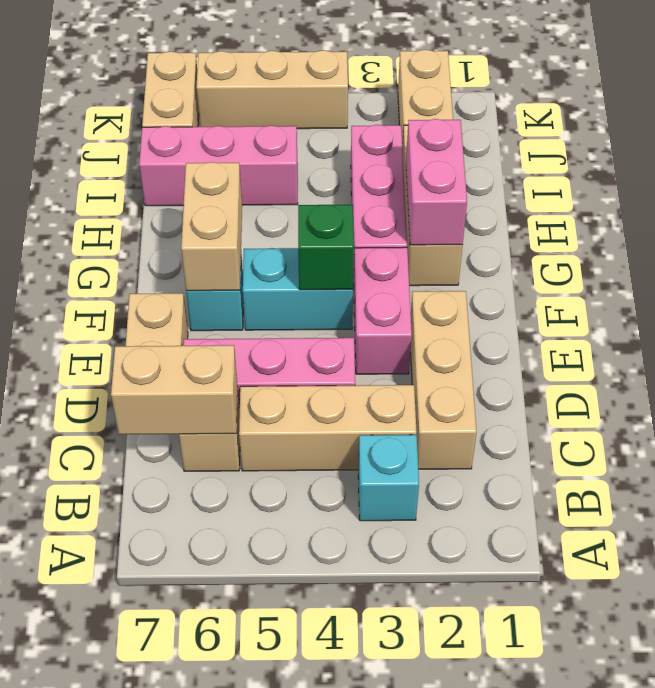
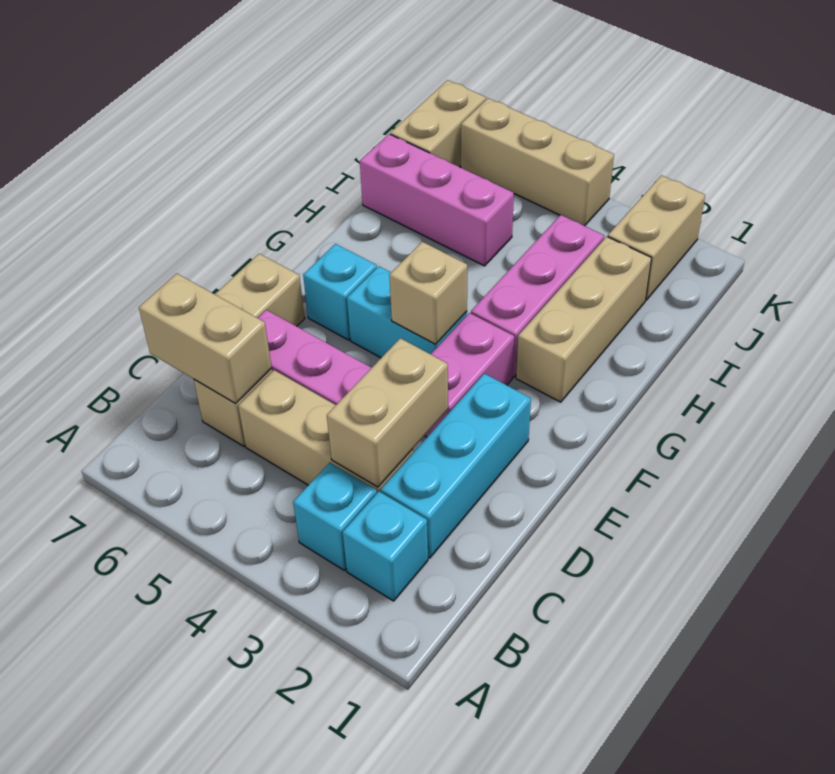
none -> cyan brick B2 level 1
tan brick C2:E2 level 1 -> cyan brick C2:E2 level 1
green brick F4 level 2 -> tan brick F4 level 2
tan brick F6:G6 level 2 -> tan brick C3:D3 level 2
pink brick G2:H2 level 2 -> none

